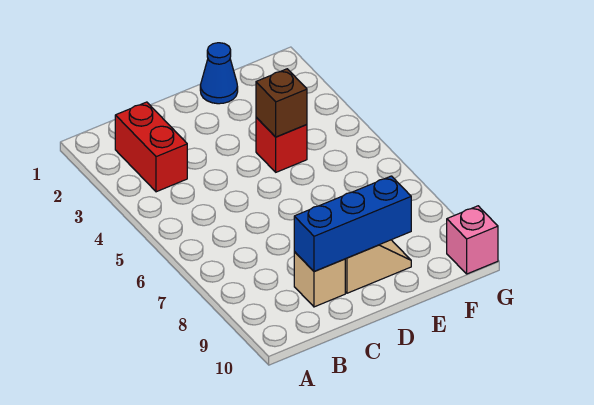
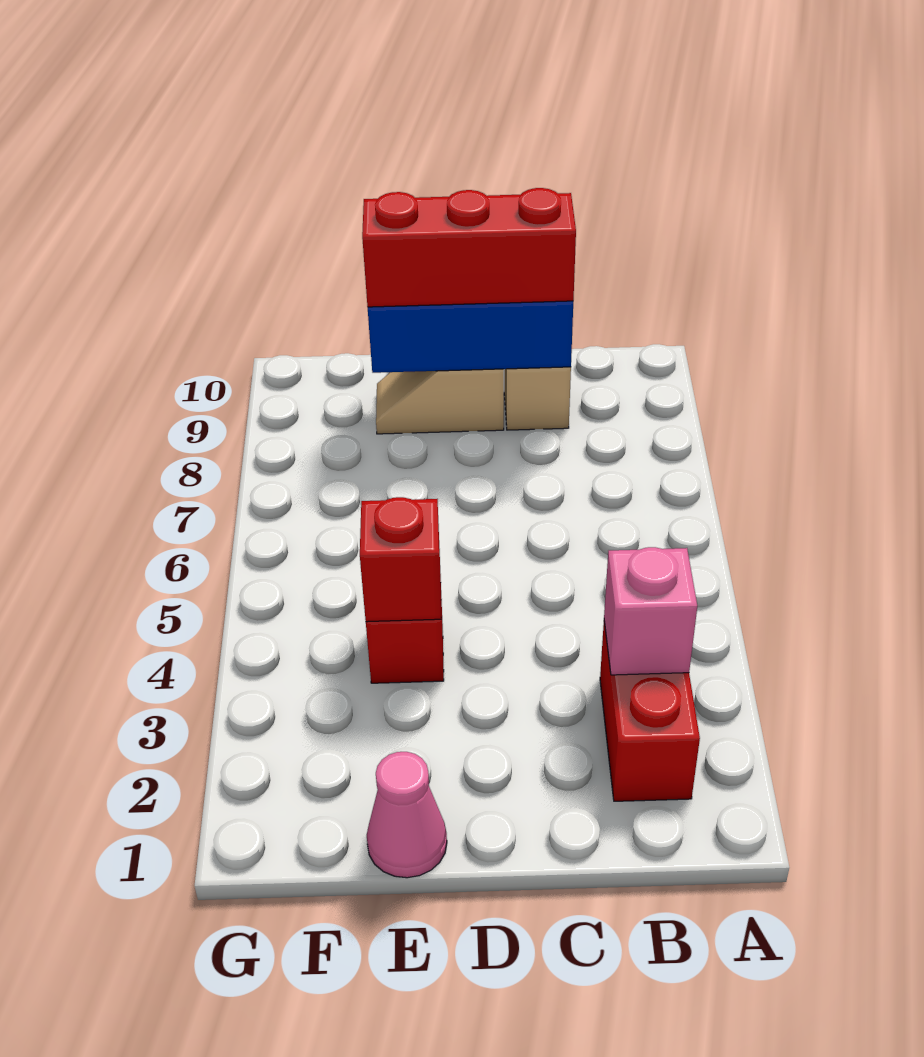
none -> red brick C9:E9 level 3
blue cone E1 level 1 -> pink cone E1 level 1
brown brick E4 level 2 -> red brick E4 level 2
pink brick G10 level 1 -> pink brick B3 level 2

